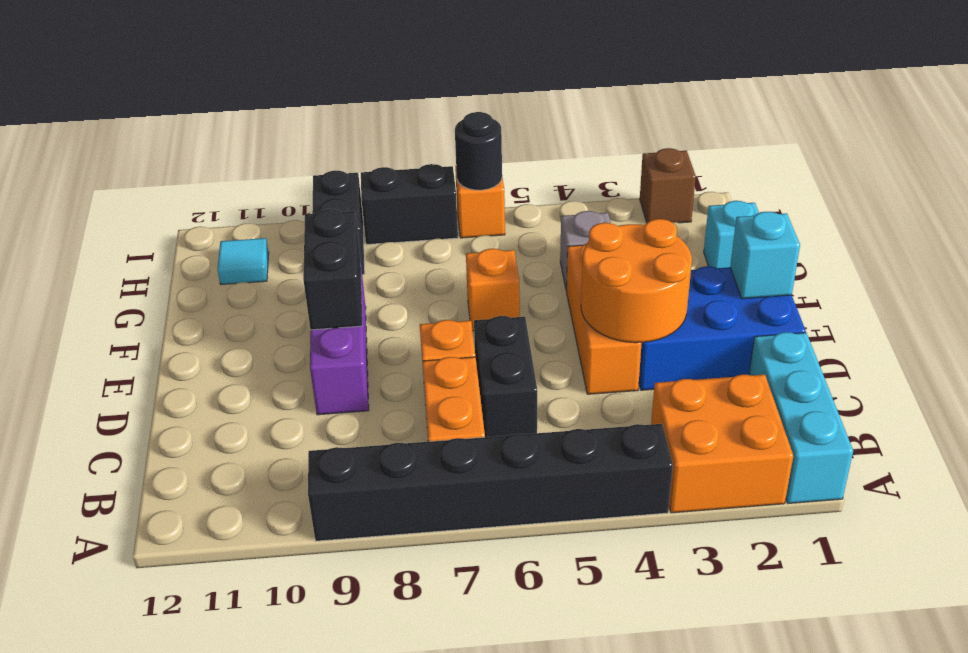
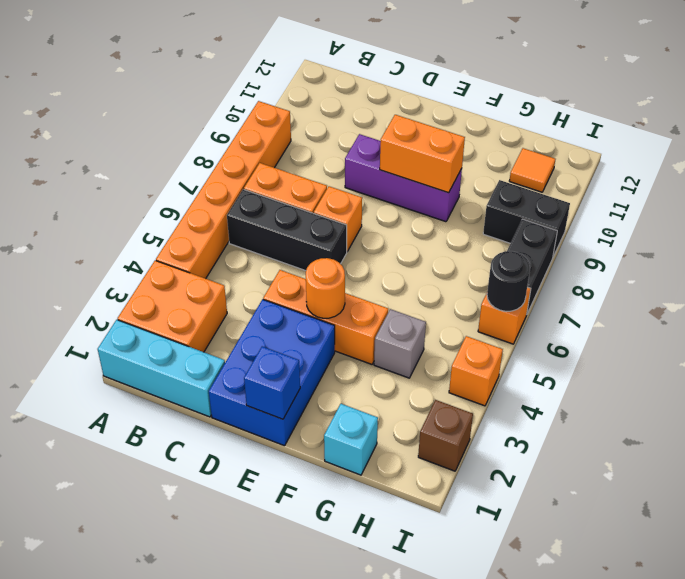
black brick A4:A9 level 1 -> orange brick A4:A9 level 1
black brick C6:D6 level 1 -> black brick B6:D6 level 1
orange round brick D3:E4 level 2 -> orange round brick E4 level 2
cyan brick E1 level 2 -> blue brick E1 level 2
black brick E9:F9 level 2 -> orange brick E9:F9 level 2
orange brick F6 level 1 -> orange brick I4 level 1
cyan tile H11 level 1 -> orange tile H11 level 1

